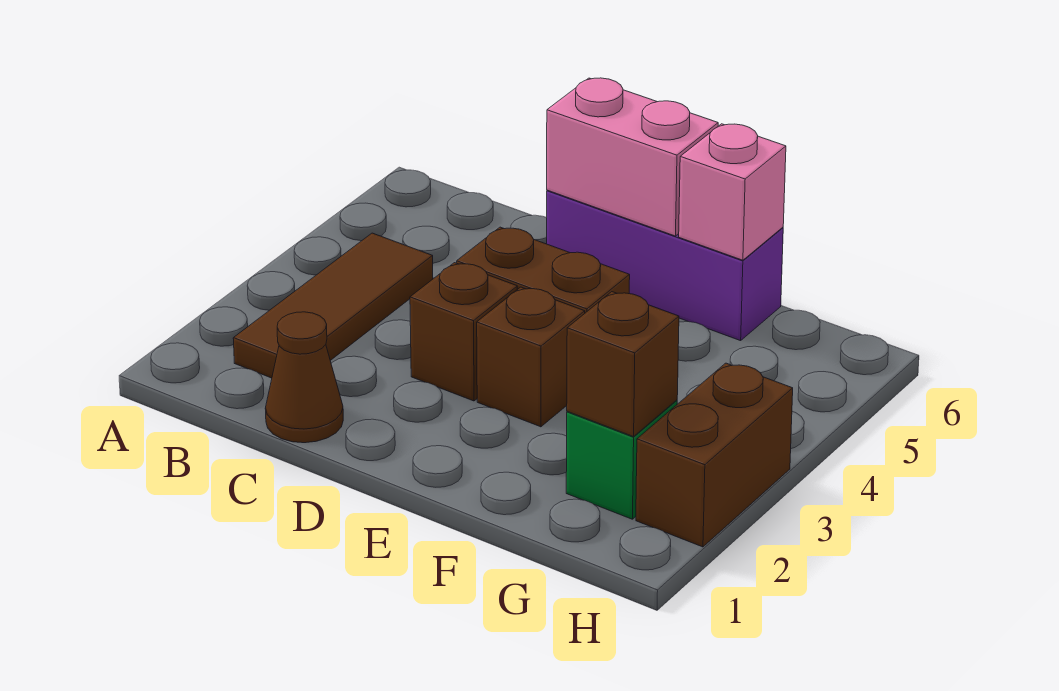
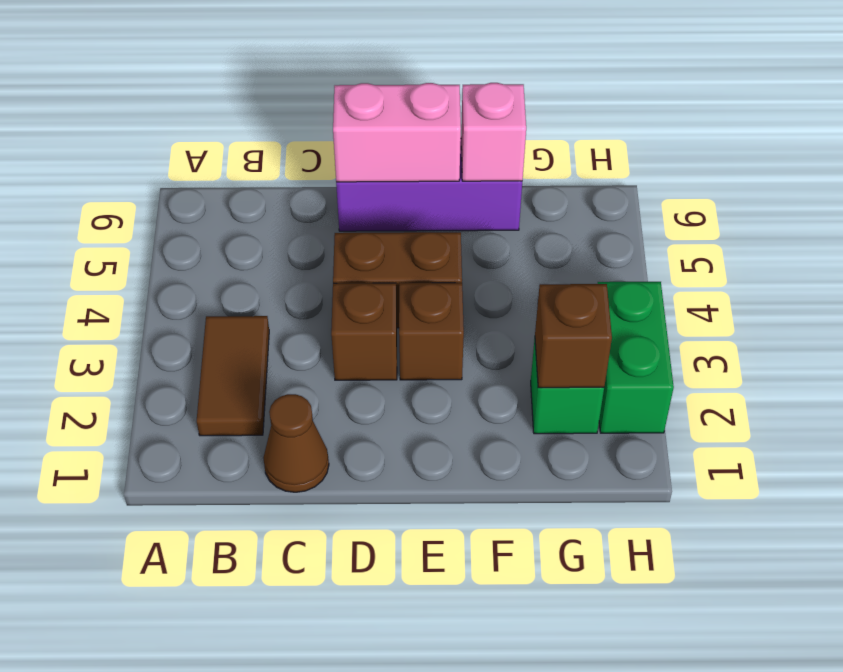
brown tile B2:B4 level 1 -> brown tile B2:B3 level 1
brown brick H2:H3 level 1 -> green brick H2:H3 level 1

